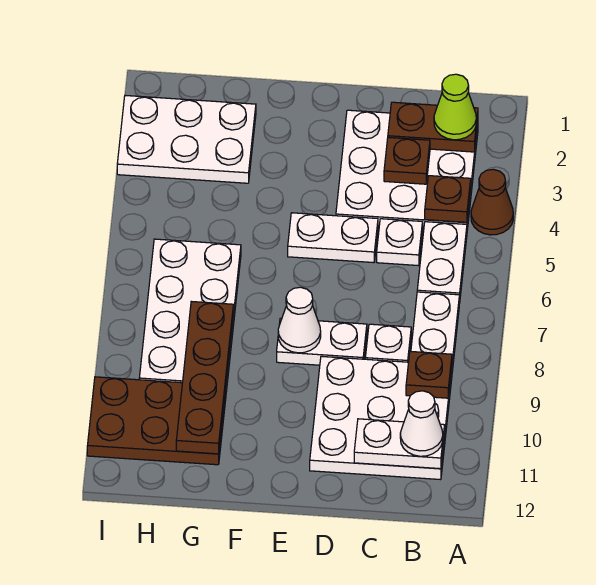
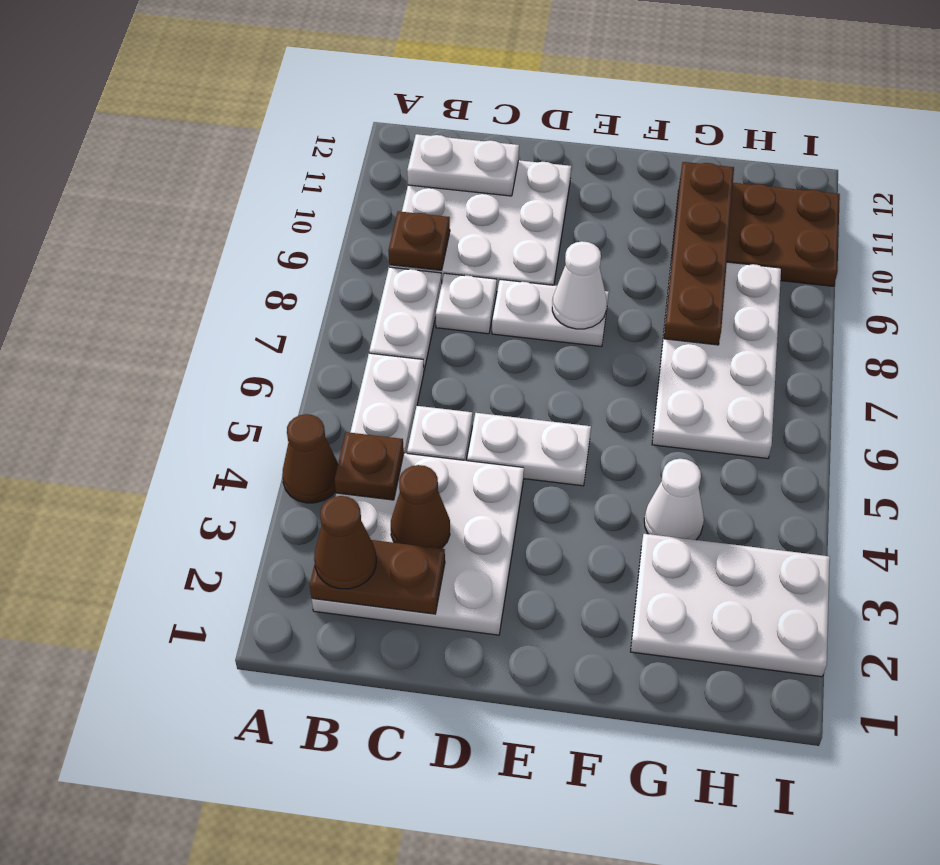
lime cone B2 level 3 -> brown cone B2 level 3
white cone B11 level 3 -> white cone G4 level 1
brown plate C3 level 2 -> brown cone C3 level 2

